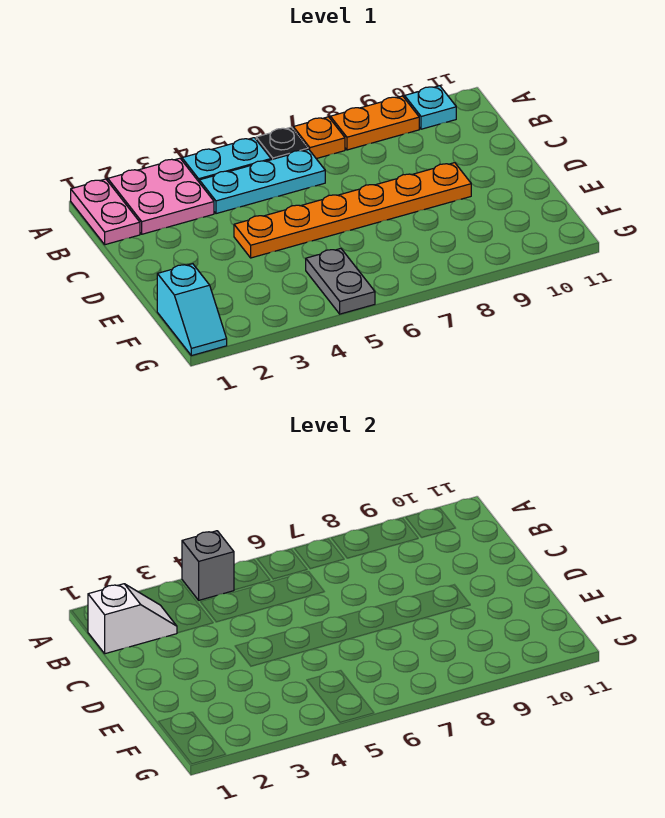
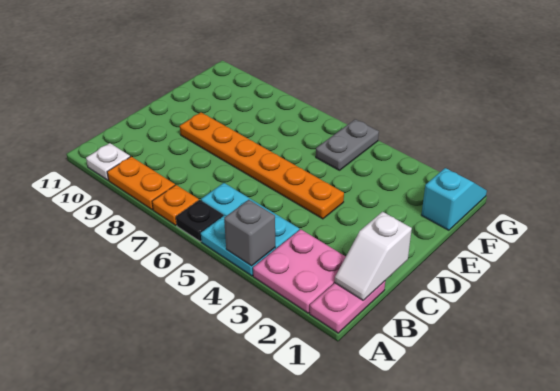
cyan plate A10 level 1 -> white plate A10 level 1
white slope B1:B2 level 2 top 1 -> white slope B1:C1 level 2 top C

